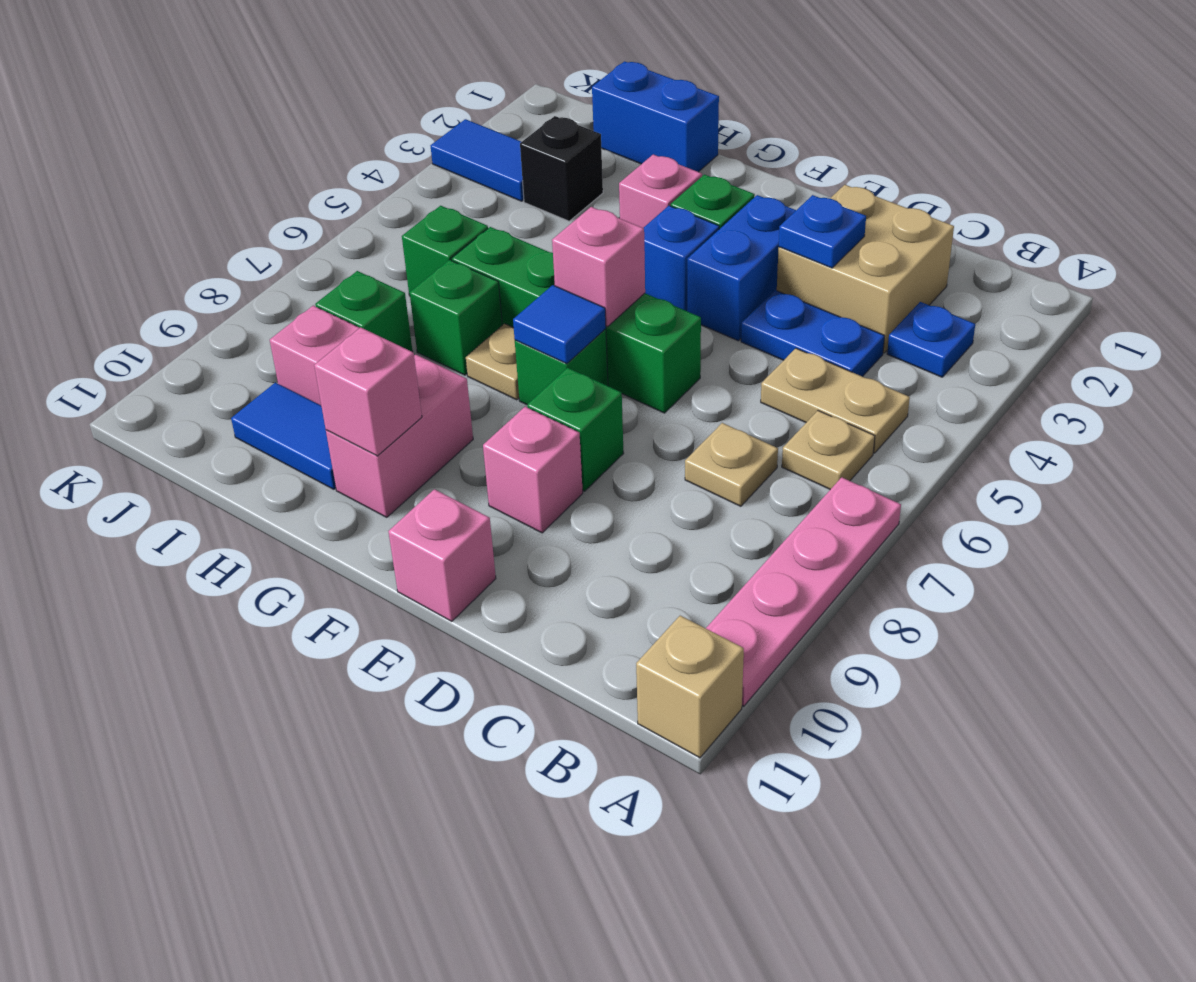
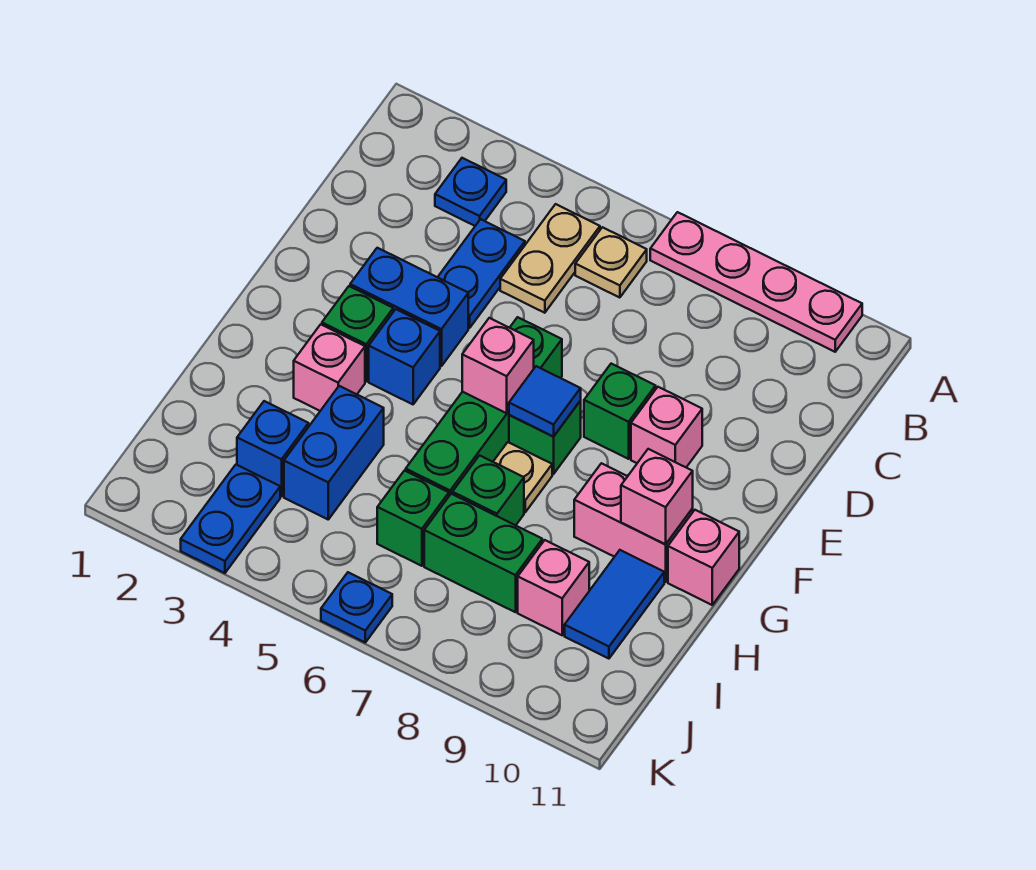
tan brick A11 level 1 -> none
tan brick C2:D3 level 1 -> none
tan plate C7 level 1 -> none
blue plate D3 level 2 -> blue plate K6 level 1
pink brick E11 level 1 -> pink brick G11 level 1
blue brick H1:I1 level 1 -> blue brick H4:I4 level 1
black brick I3 level 1 -> blue brick I3 level 1
green brick I8 level 1 -> green brick I7:I8 level 1
blue tile J3:K3 level 1 -> blue plate J3:K3 level 1

